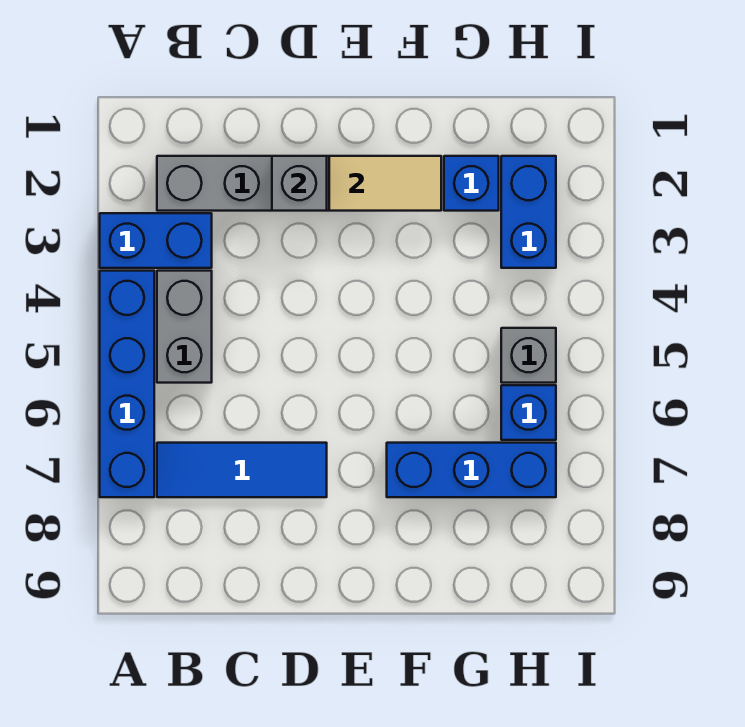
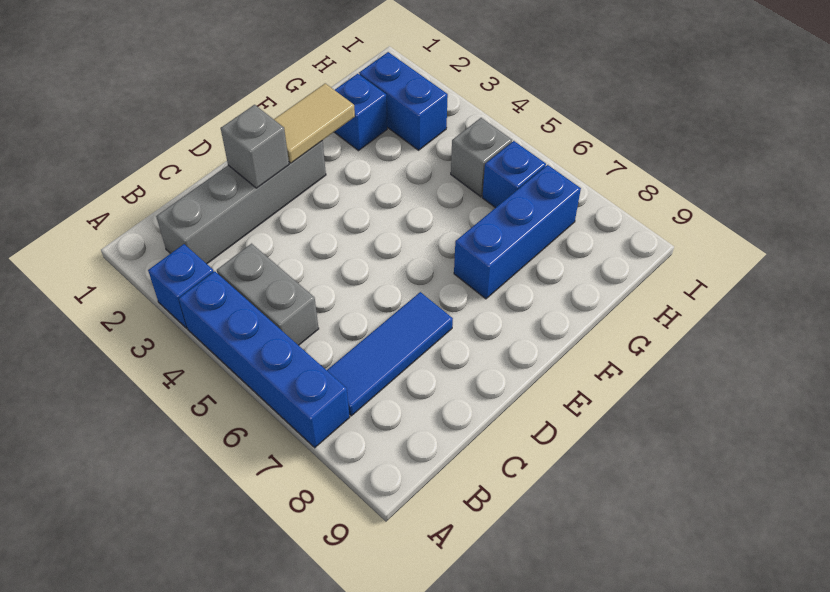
blue brick A3:B3 level 1 -> blue brick A3 level 1

